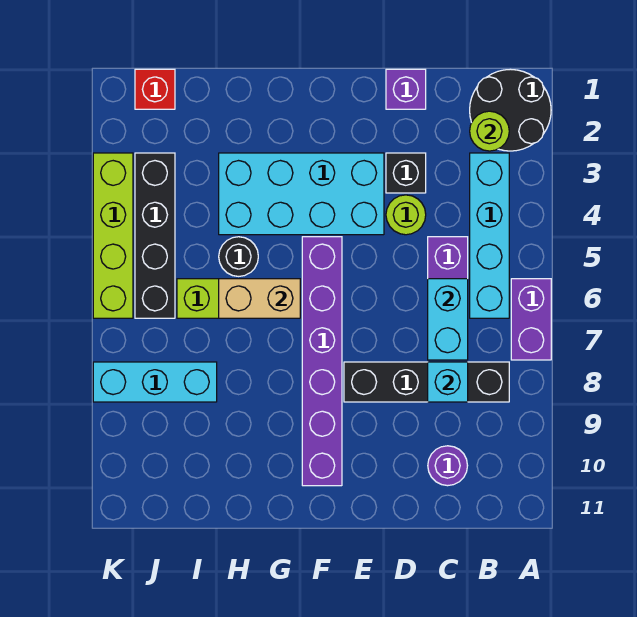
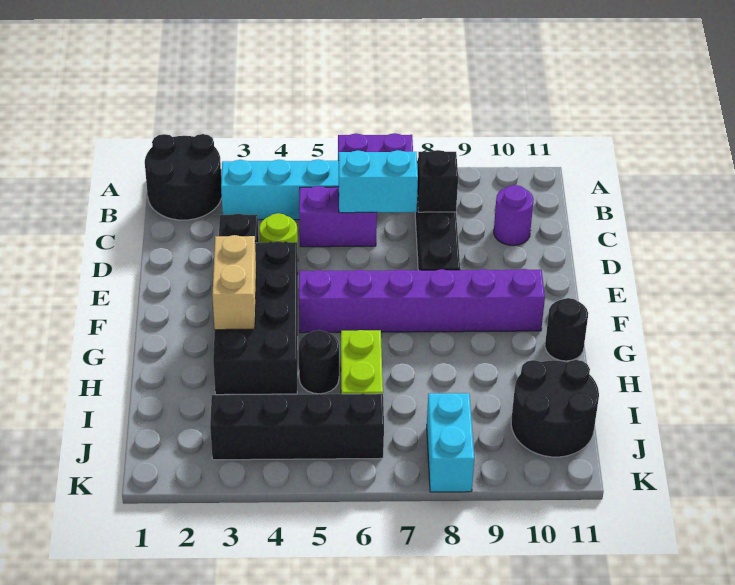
lime round brick B2 level 2 -> none
cyan brick C8 level 2 -> black brick C8 level 2
purple brick D1 level 1 -> none
cyan brick E3:H4 level 1 -> black brick E3:H4 level 1
tan brick G6:H6 level 2 -> tan brick F3:G3 level 2
none -> black round brick G11 level 1
cyan brick I8:K8 level 1 -> cyan brick J8:K8 level 1
none -> black round brick I10:J11 level 1
red brick J1 level 1 -> none
lime brick K3:K6 level 1 -> none

